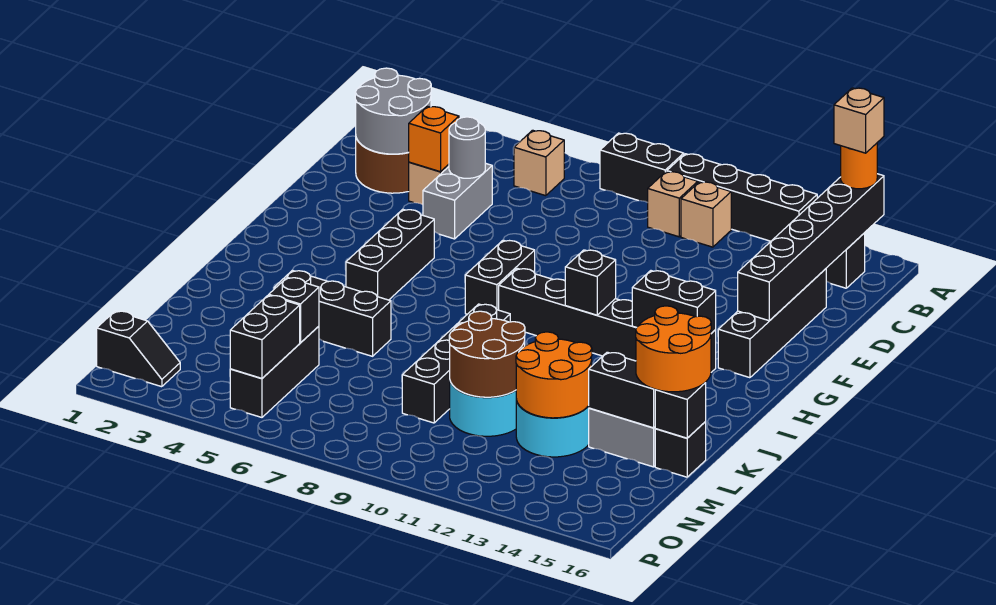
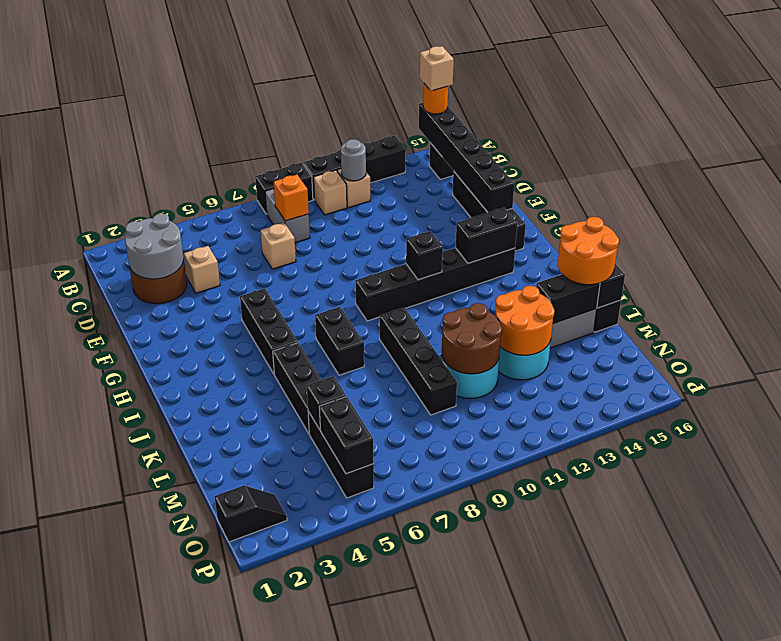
tan brick B6 level 1 -> tan brick D7 level 1
orange brick D4 level 2 -> orange brick C8 level 2
grey brick D5:E5 level 1 -> grey brick B8:C8 level 1
grey round brick D5 level 2 -> grey round brick B11 level 2
black brick G8:H8 level 1 -> black brick I7:J7 level 1
black brick K4:K6 level 1 -> black brick J5:L5 level 1

